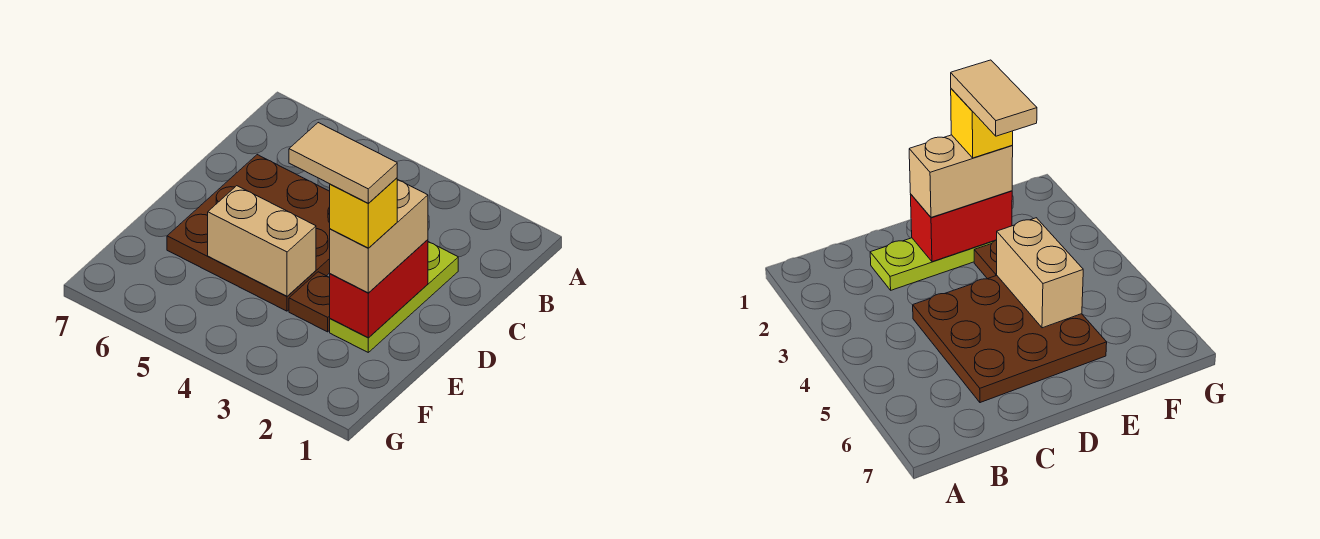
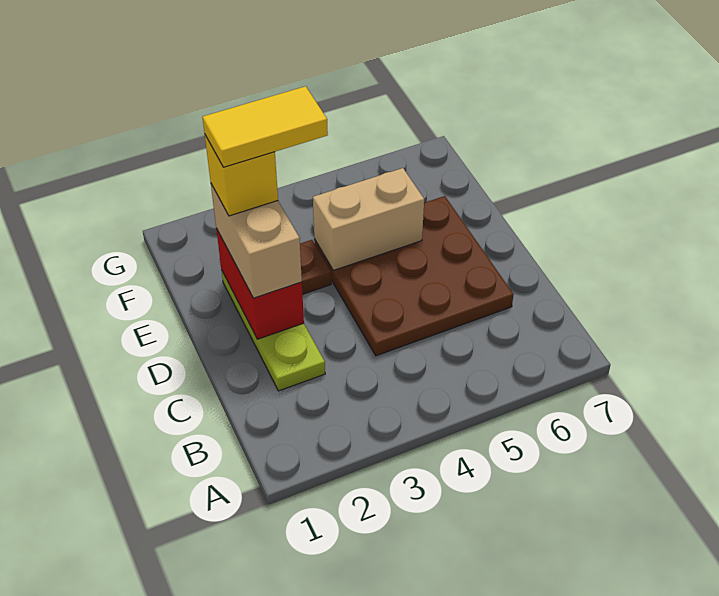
tan tile E2:E3 level 5 -> yellow tile E2:E3 level 5

